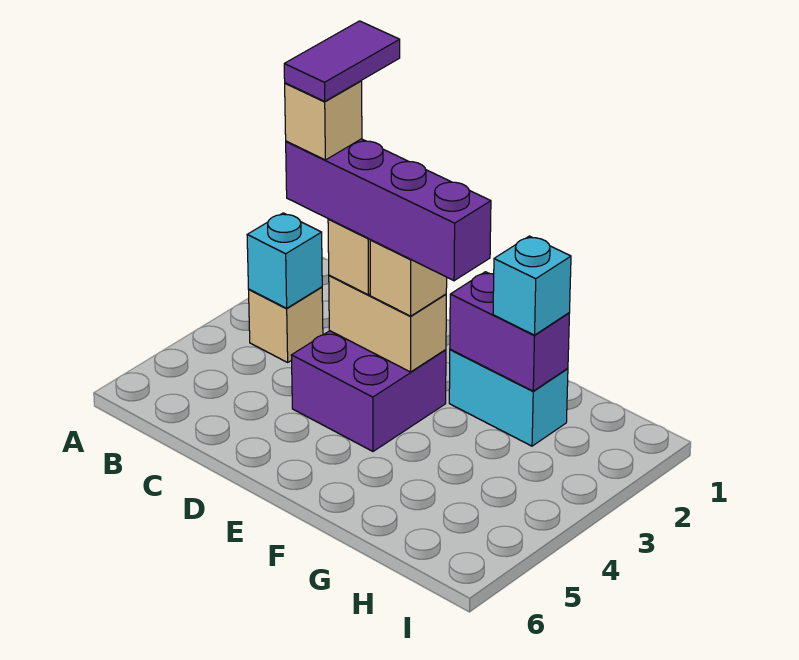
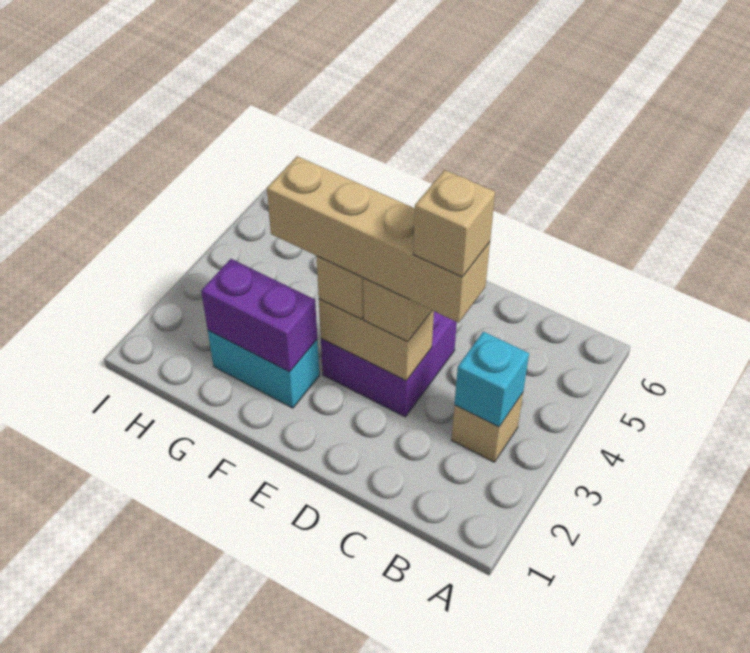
purple tile C2:C3 level 6 -> none
purple brick C3:F3 level 4 -> tan brick C3:F3 level 4
cyan brick G2 level 3 -> none

